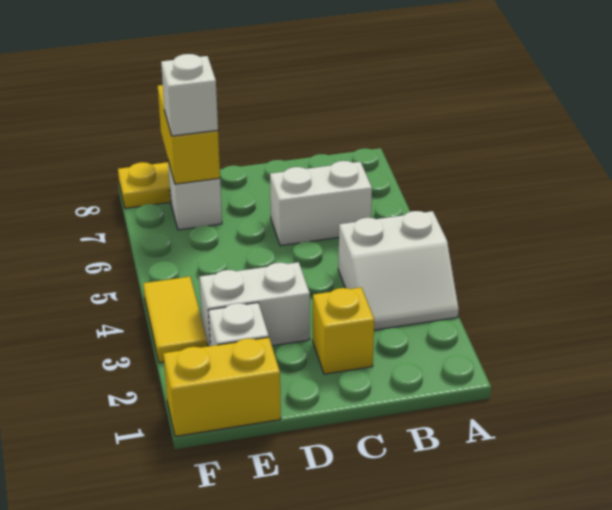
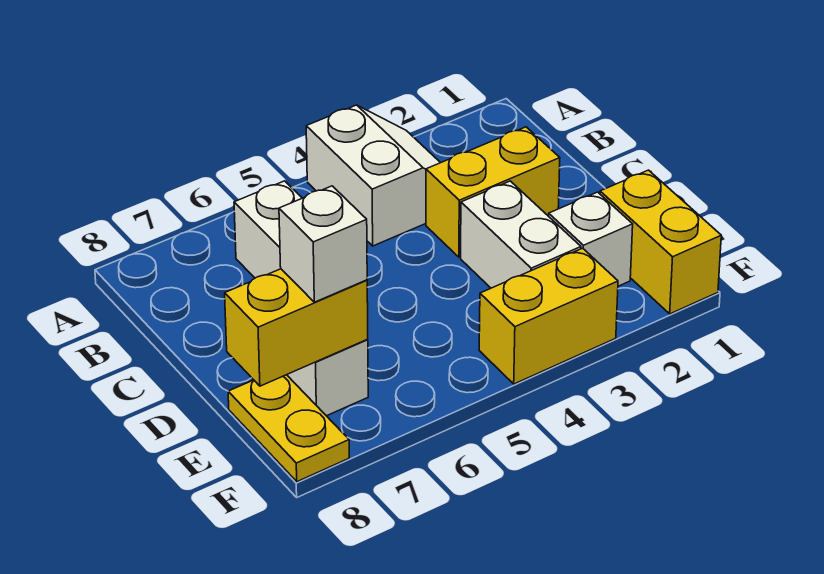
yellow brick C2 level 1 -> yellow brick C2:C3 level 1
yellow tile F3:F4 level 1 -> yellow brick F3:F4 level 1

